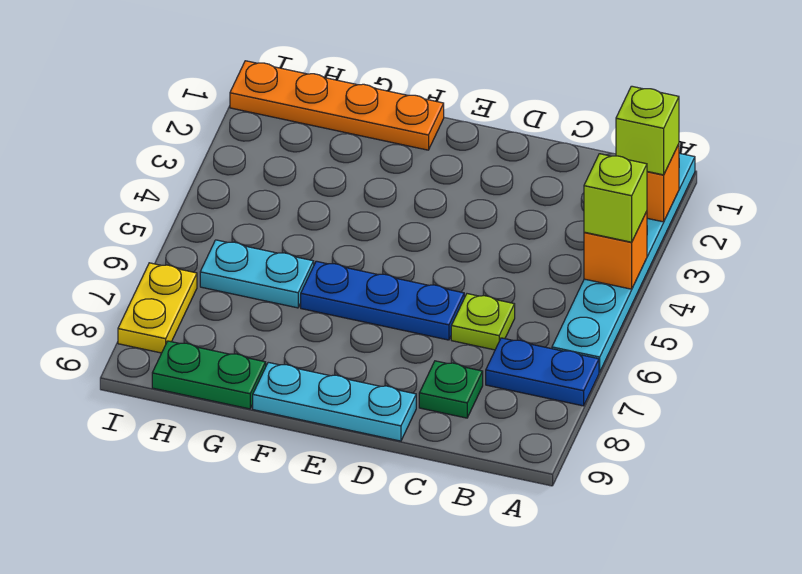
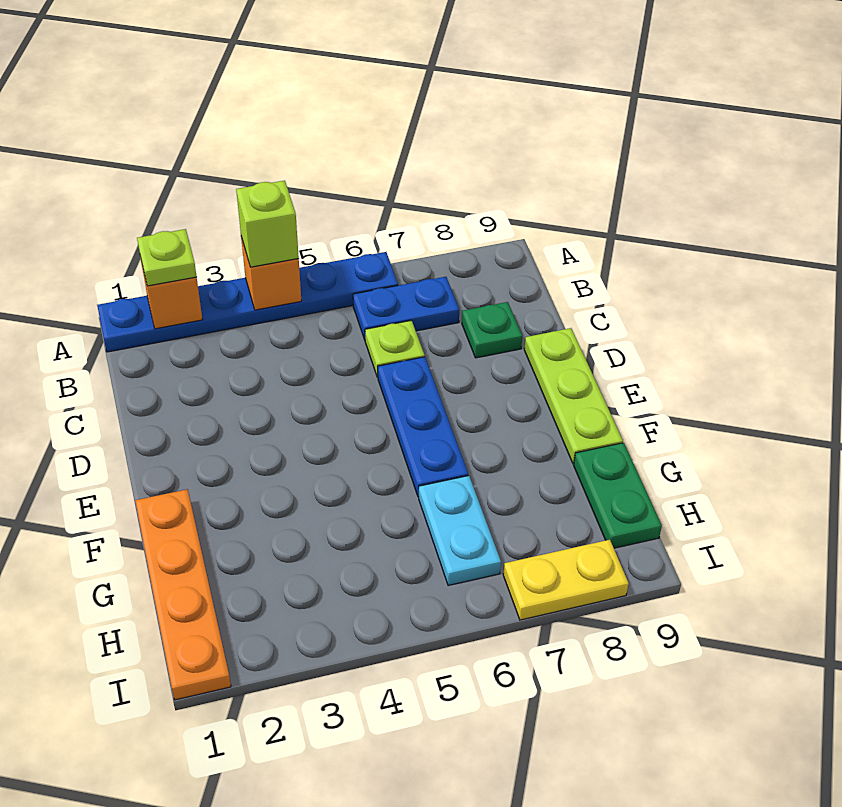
cyan plate A1:A6 level 1 -> blue plate A1:A6 level 1
lime brick A2 level 3 -> lime plate A2 level 3
blue plate A7:B7 level 1 -> blue plate B6:B7 level 1
cyan plate D9:F9 level 1 -> lime plate D9:F9 level 1

